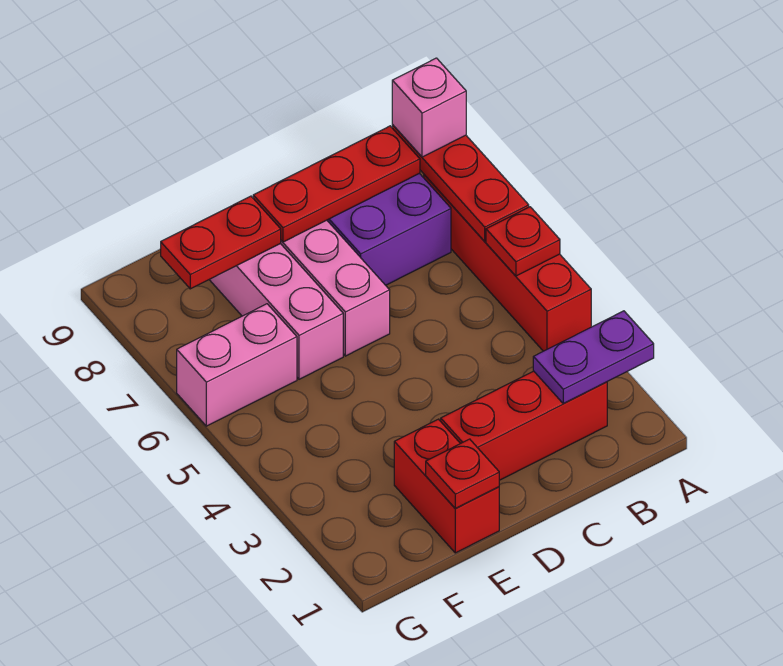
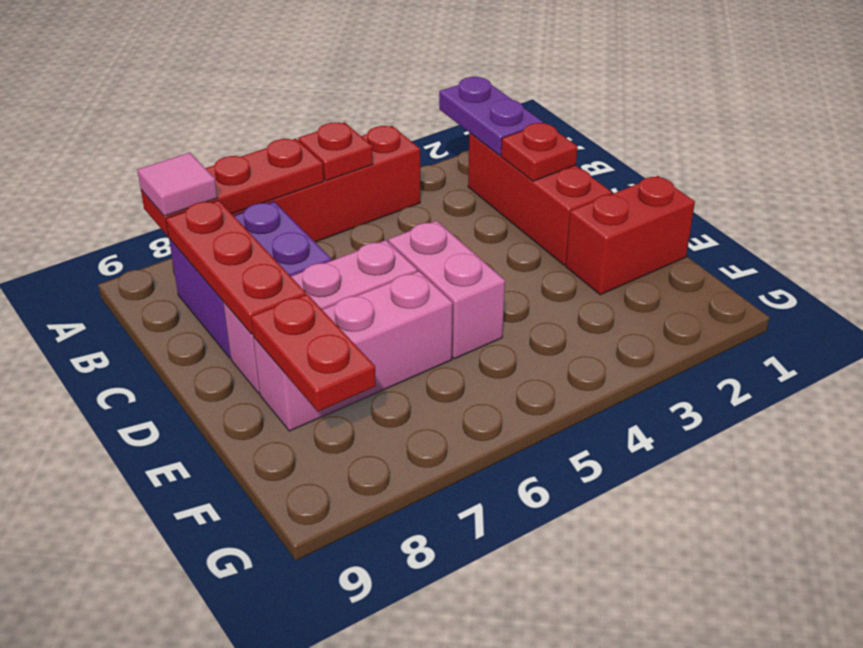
pink brick A8 level 3 -> pink tile A8 level 3
red plate E1 level 2 -> red plate C2 level 2
pink brick F6:G6 level 1 -> pink brick D5:E5 level 1

